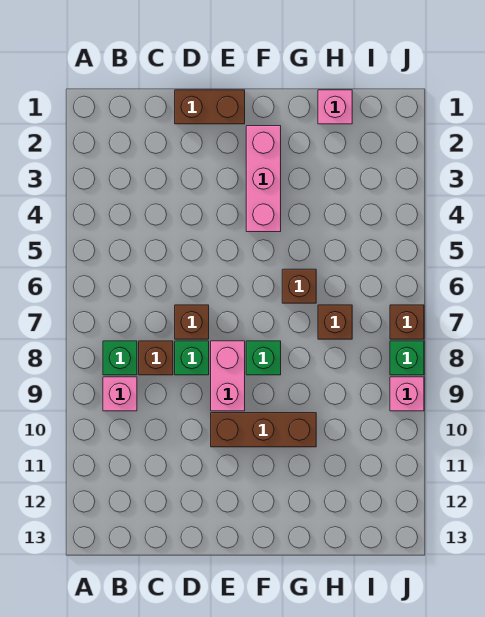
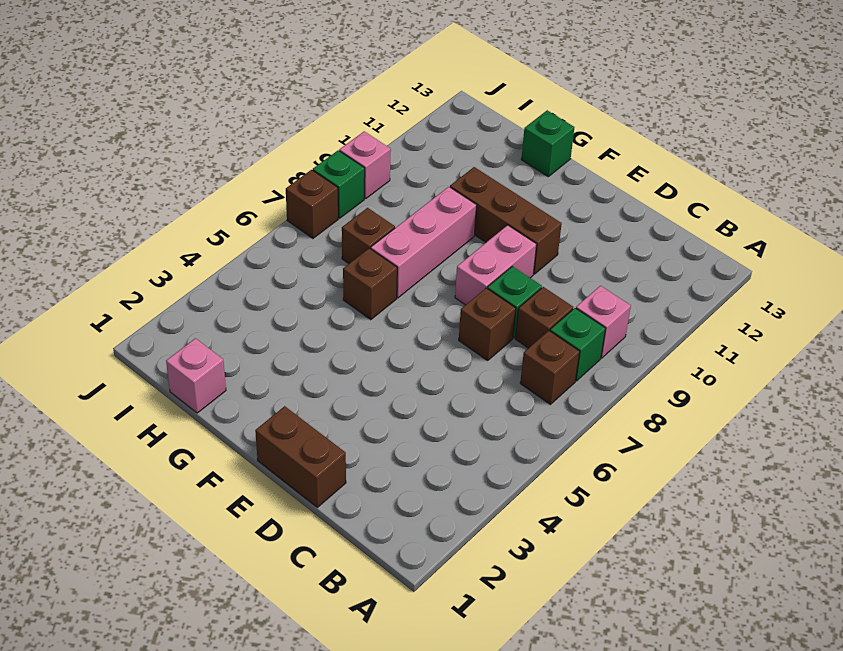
none -> brown brick B7 level 1
pink brick F2:F4 level 1 -> pink brick G7:G9 level 1
green brick F8 level 1 -> green brick G13 level 1

